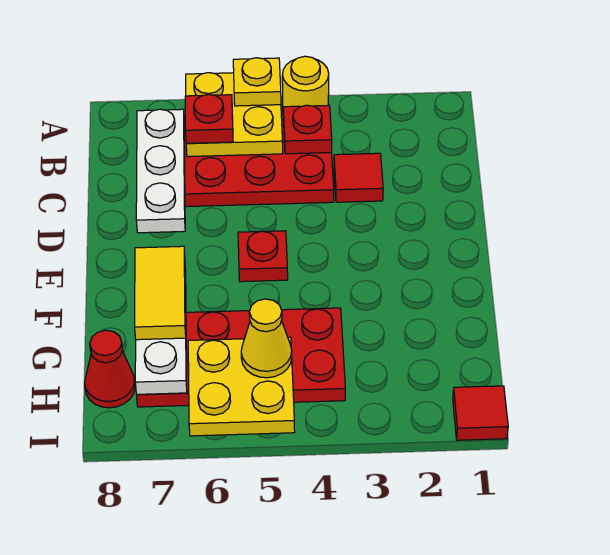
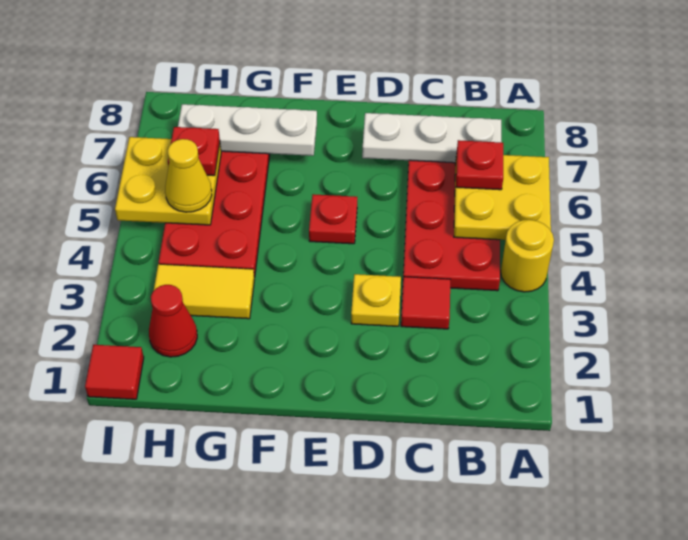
yellow plate A5 level 3 -> yellow plate D3 level 1
red plate B4 level 2 -> red plate H6 level 3
yellow tile F7:G7 level 3 -> yellow tile G3:H3 level 1
red cone H8 level 1 -> red cone H2 level 1

